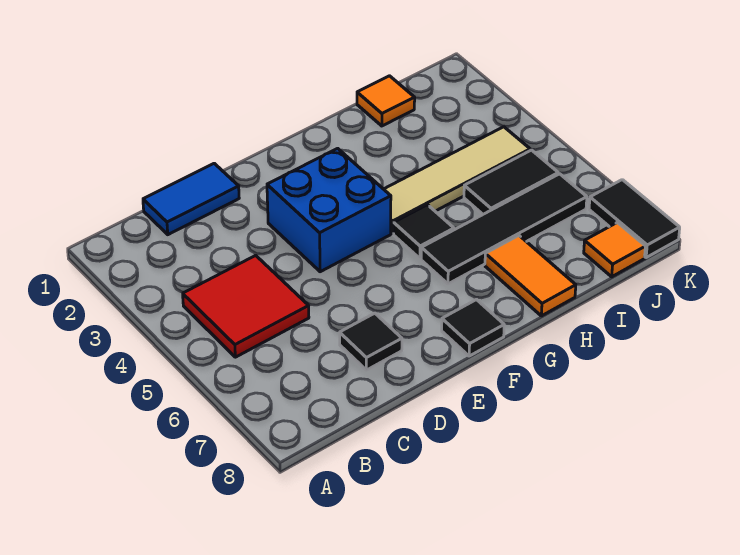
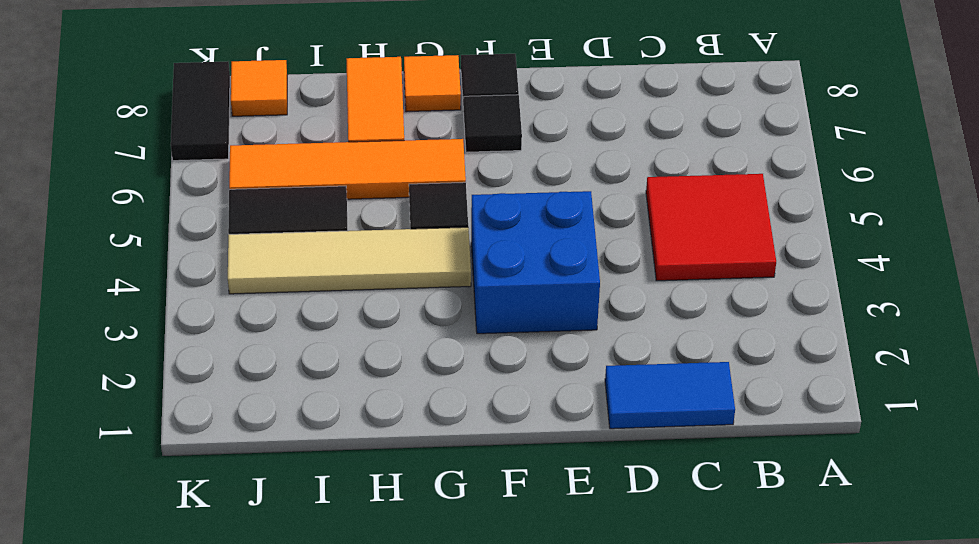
black tile D7 level 1 -> black tile F7 level 1
black tile G6:J6 level 1 -> orange tile G6:J6 level 1
orange tile I1 level 1 -> orange tile G8 level 1

